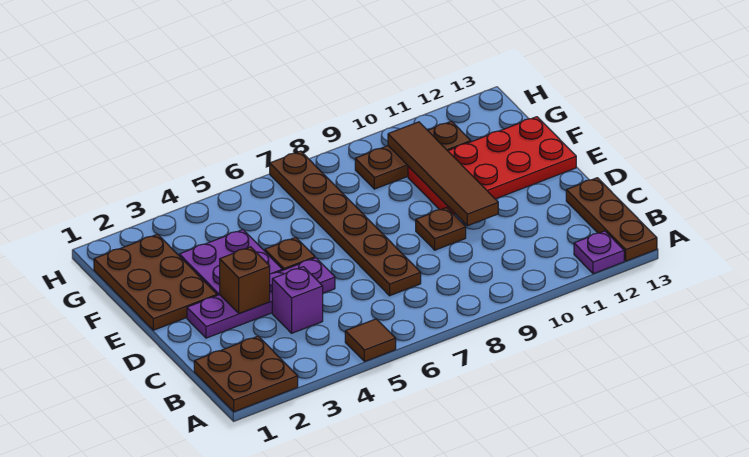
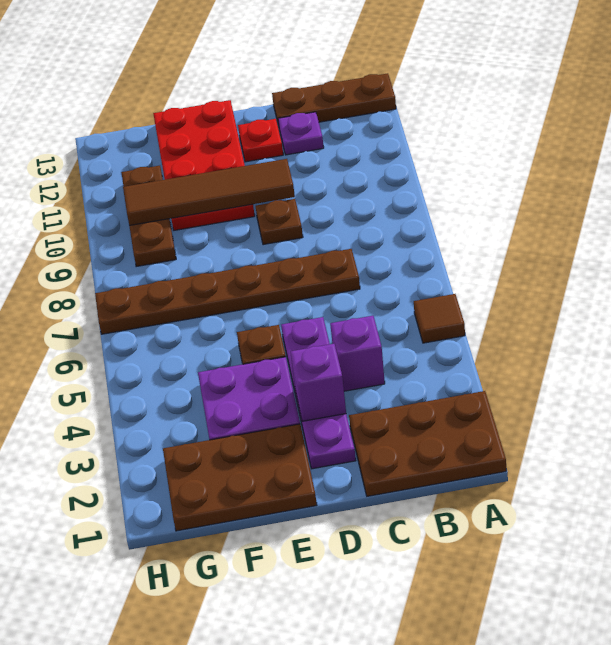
brown plate A1:B2 level 1 -> brown plate A1:C2 level 1
purple plate A12 level 1 -> purple plate C12 level 1
brown brick D3 level 2 -> purple brick D3 level 2
none -> red plate D12 level 1

